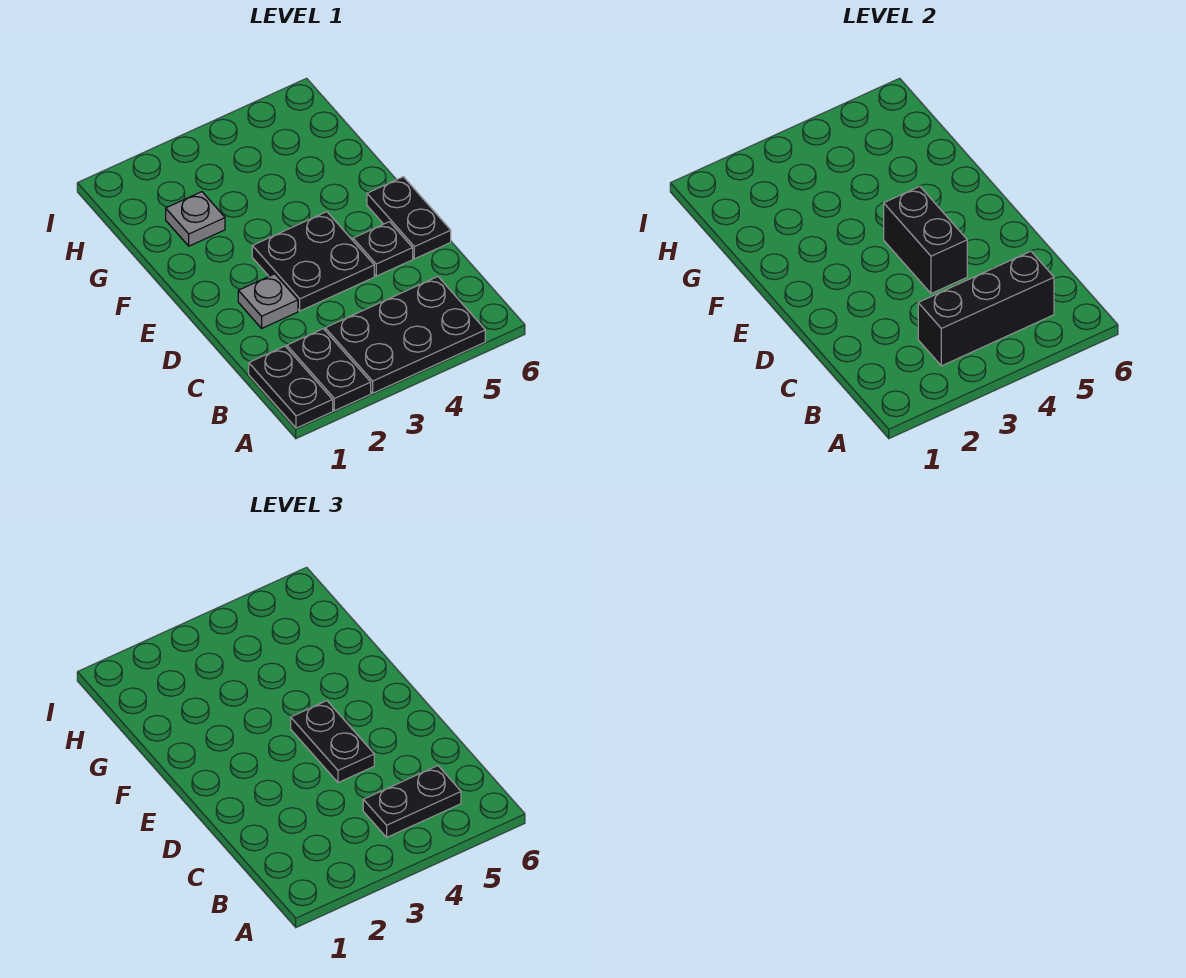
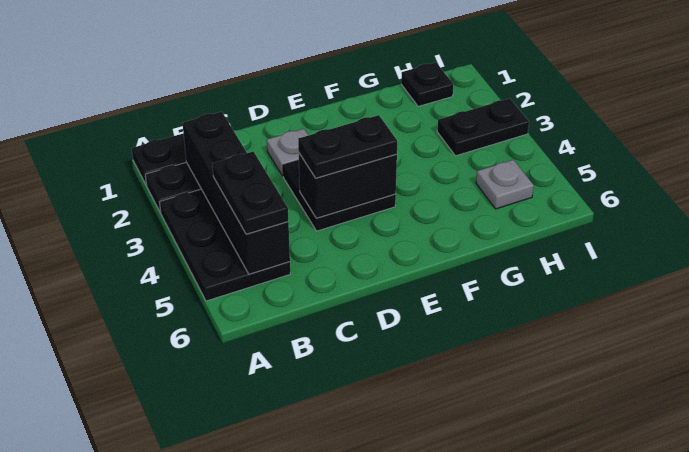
black brick B3:B5 level 2 -> black brick B2:B5 level 2
black plate D5 level 1 -> black plate H1 level 1
black plate D6:E6 level 1 -> black plate H3:I3 level 1
grey plate G2 level 1 -> grey plate H5 level 1

